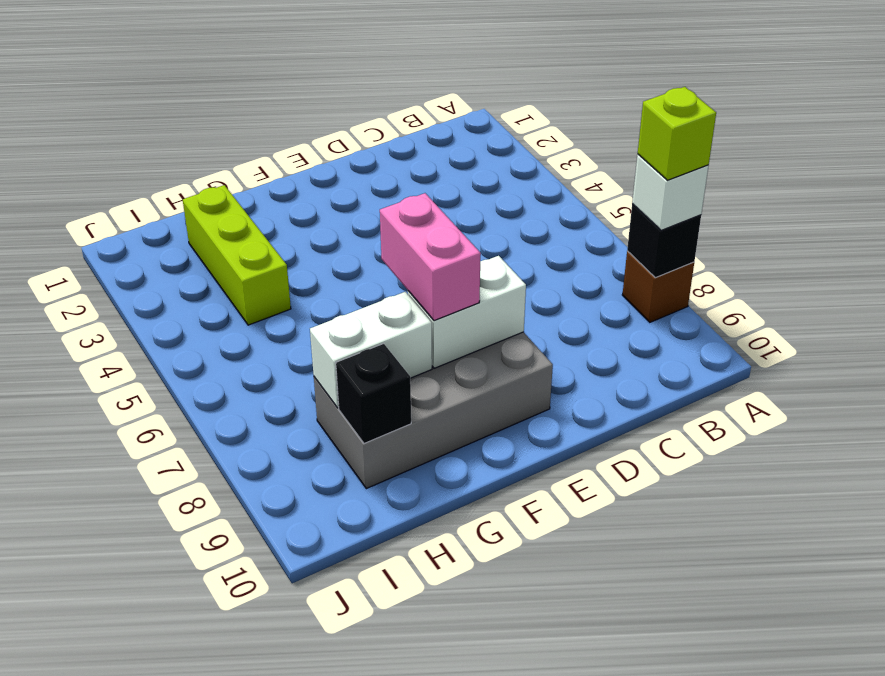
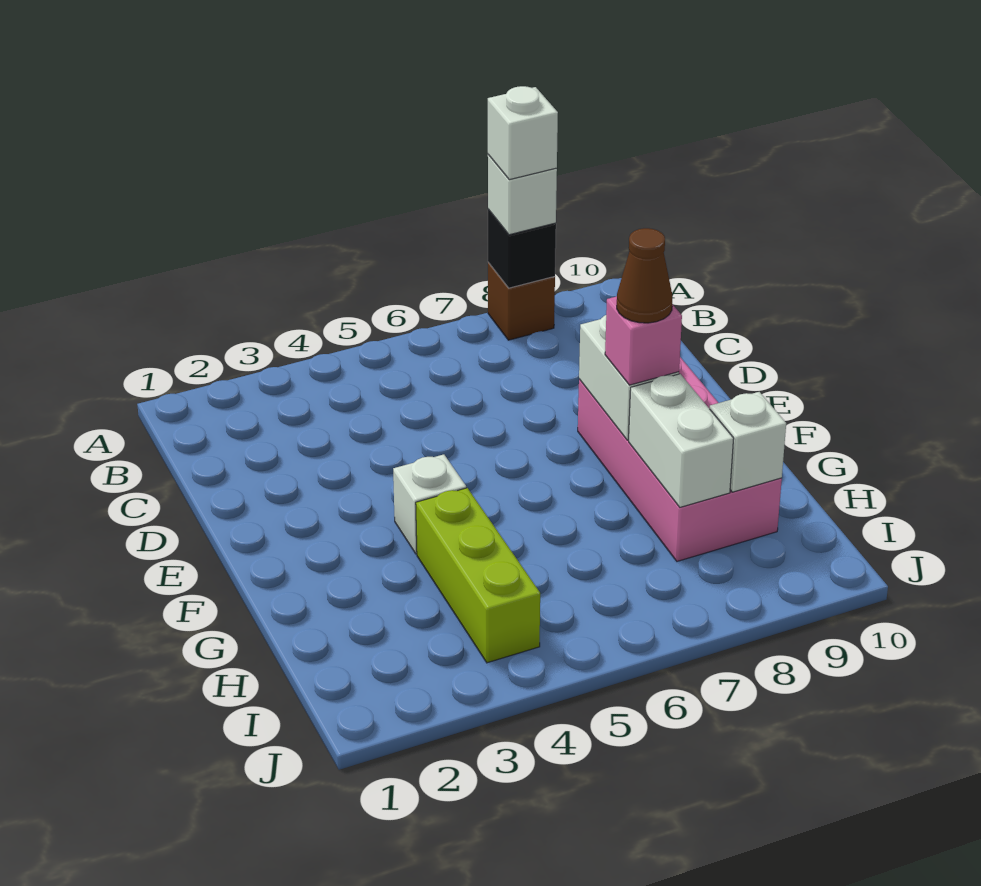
lime brick A8 level 4 -> white brick A8 level 4
grey brick E8:H9 level 1 -> pink brick E8:H9 level 1
none -> white brick F4 level 1
pink brick F7:F8 level 3 -> pink brick F8 level 3
none -> brown cone F8 level 4
lime brick H2:H4 level 1 -> lime brick G4:I4 level 1
black brick H9 level 2 -> white brick H9 level 2

